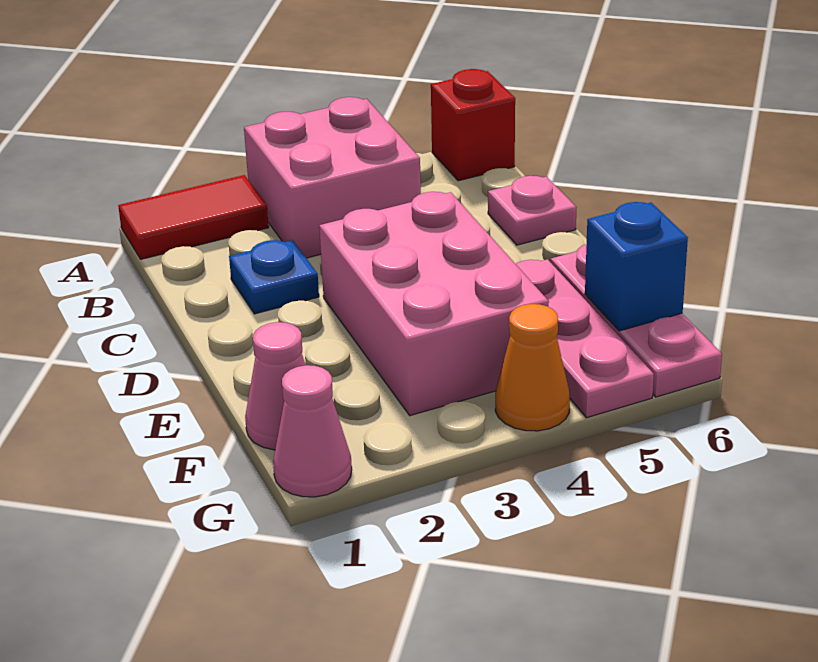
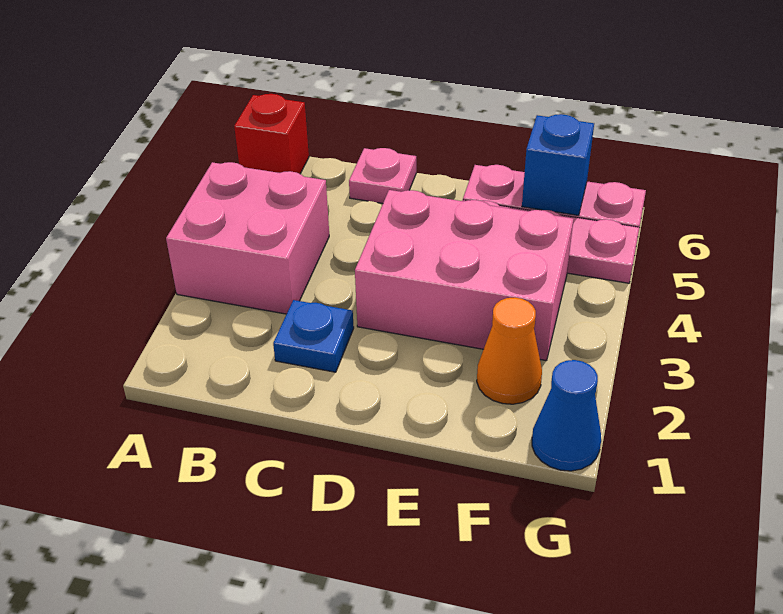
red tile A1:A2 level 1 -> none
pink cone F1 level 1 -> none
pink cone G1 level 1 -> blue cone G1 level 1
orange cone G4 level 1 -> orange cone F2 level 1

